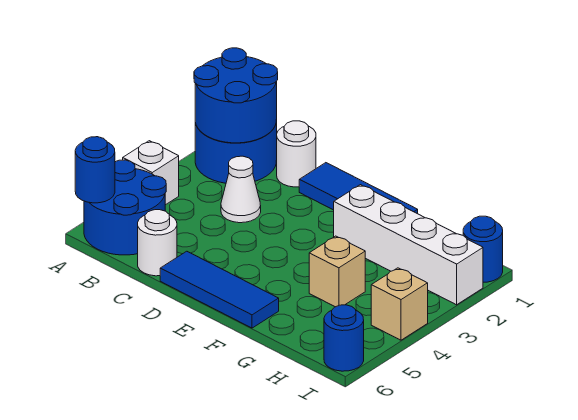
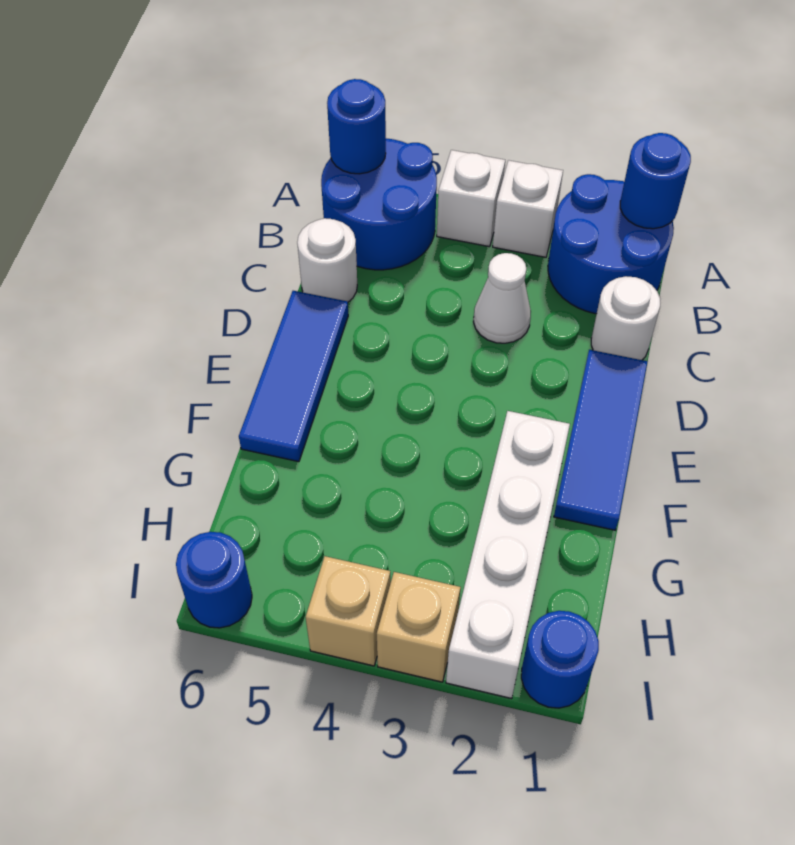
blue round brick A1:B2 level 2 -> blue round brick A1 level 2
none -> white brick A3 level 1
tan brick G4 level 1 -> tan brick I3 level 1

